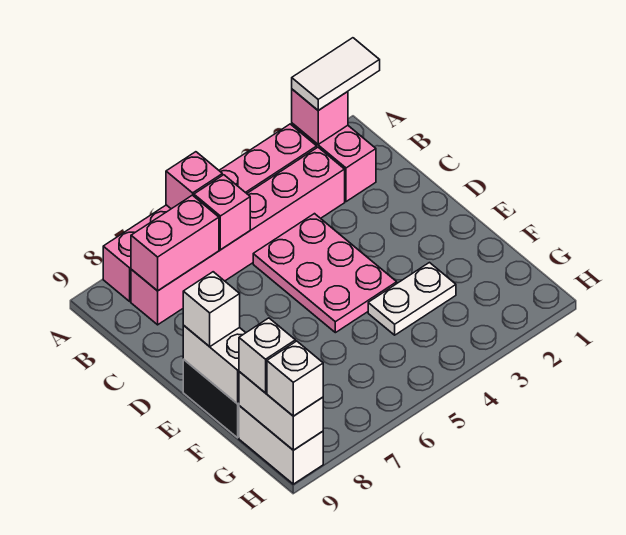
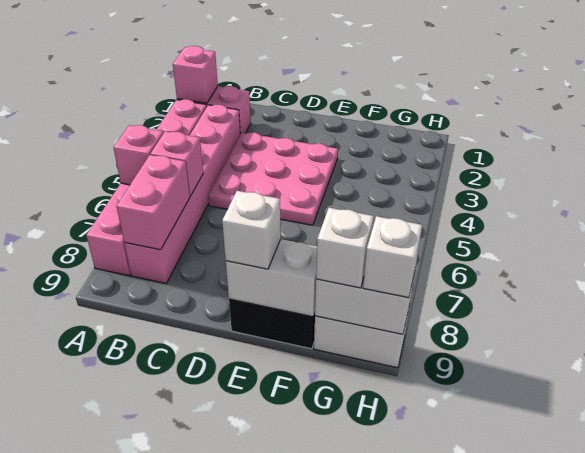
white tile A1:A2 level 3 -> none
pink plate C4:E5 level 1 -> pink plate C3:E5 level 1
white plate F3:F4 level 1 -> none

